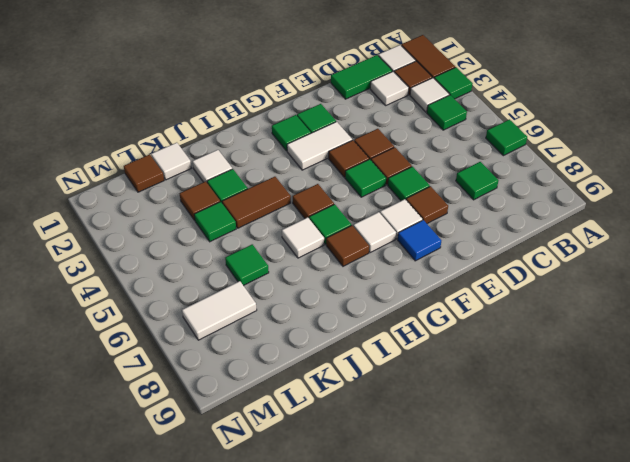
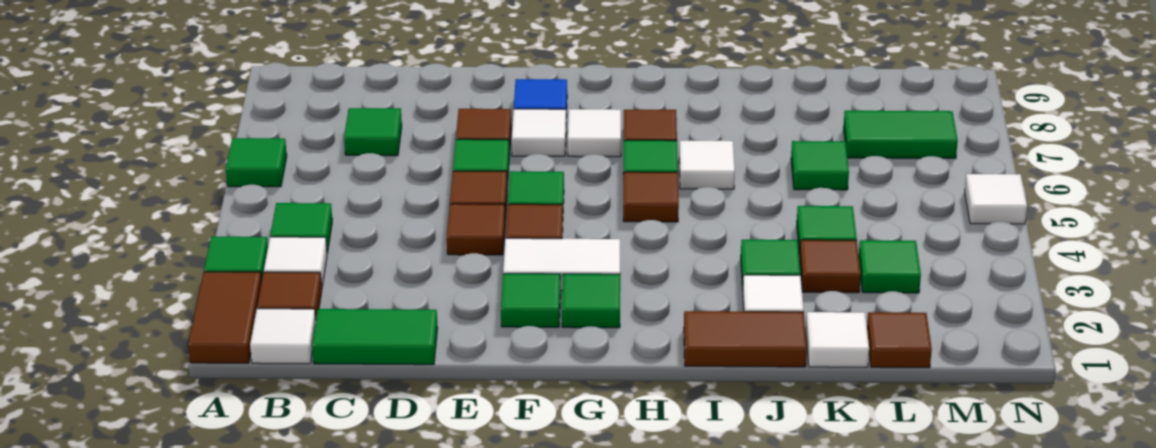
white tile C2 level 1 -> white tile N5 level 1
brown tile I4:J4 level 1 -> brown tile I1:J1 level 1
none -> green tile L3 level 1
white tile L7:M7 level 1 -> green tile L7:M7 level 1

